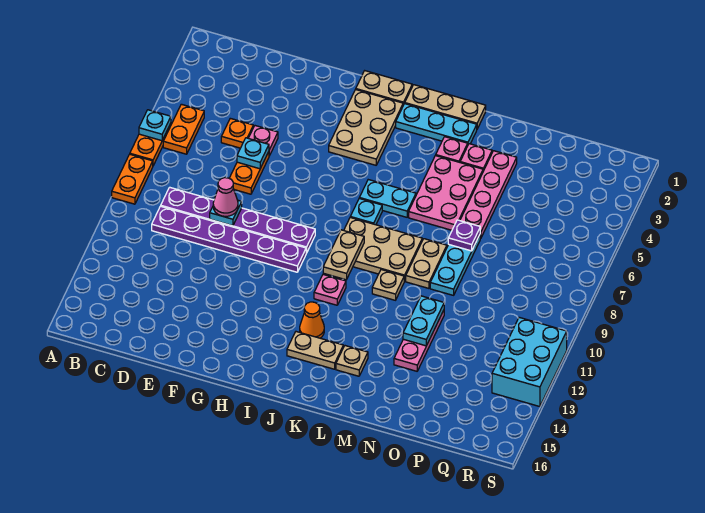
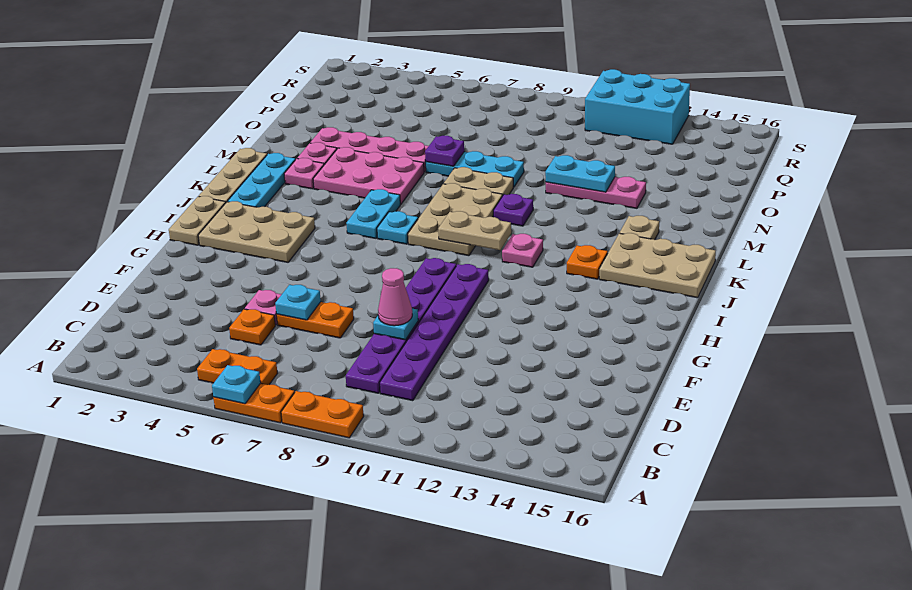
orange cone J13 level 1 -> orange plate J13 level 1
tan plate J14:K14 level 1 -> tan plate J14:K16 level 1
tan plate L10 level 1 -> purple plate L10 level 1

